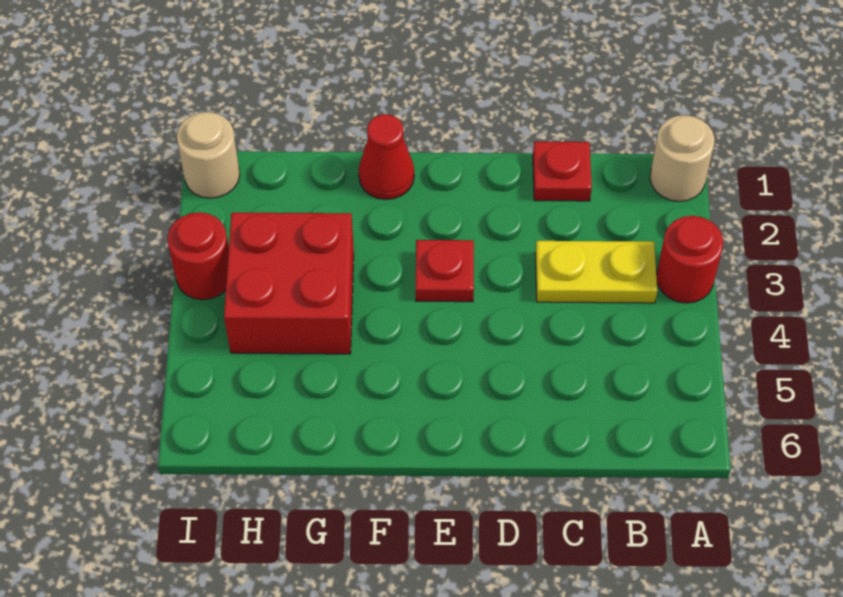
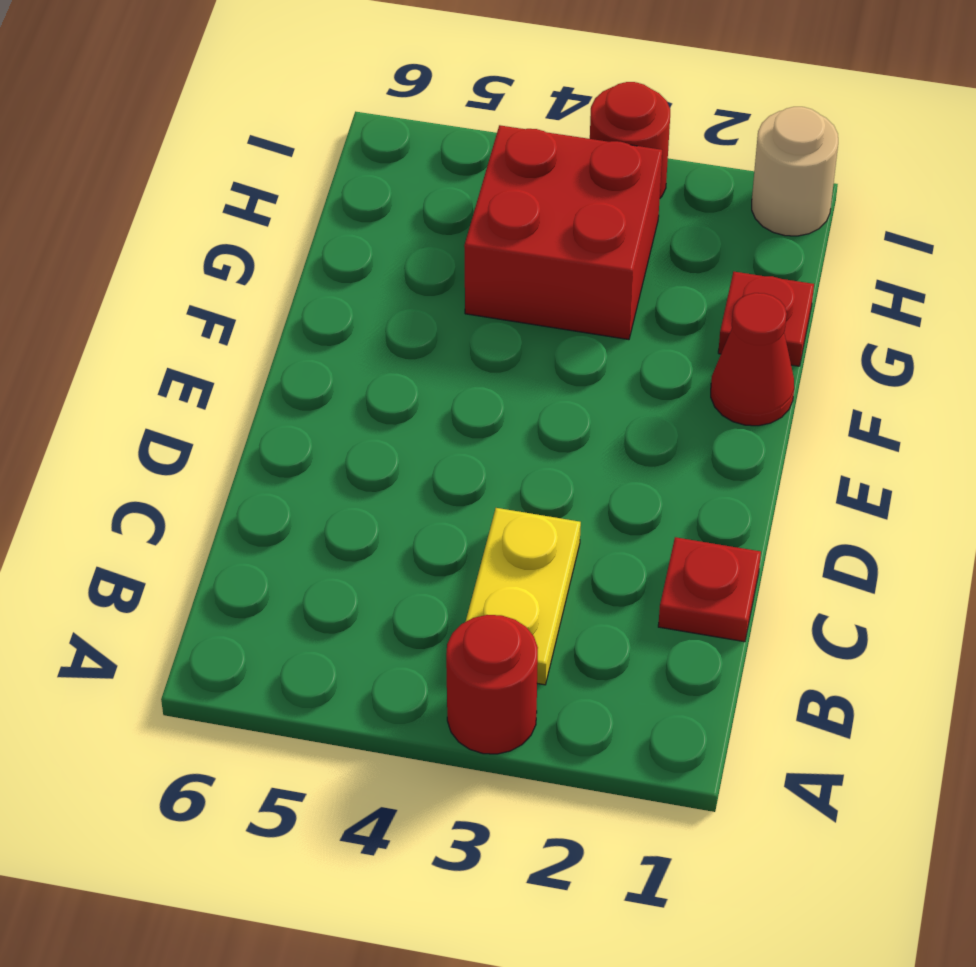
tan round brick A1 level 1 -> none
red plate E3 level 1 -> red plate G1 level 1

